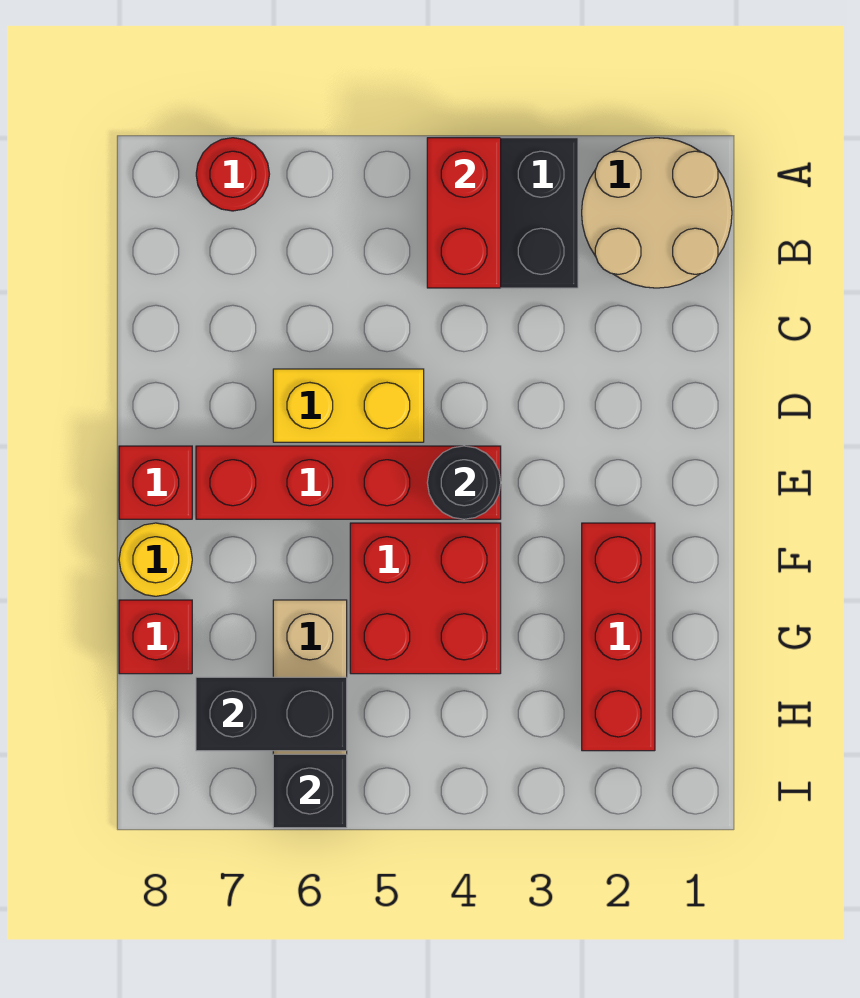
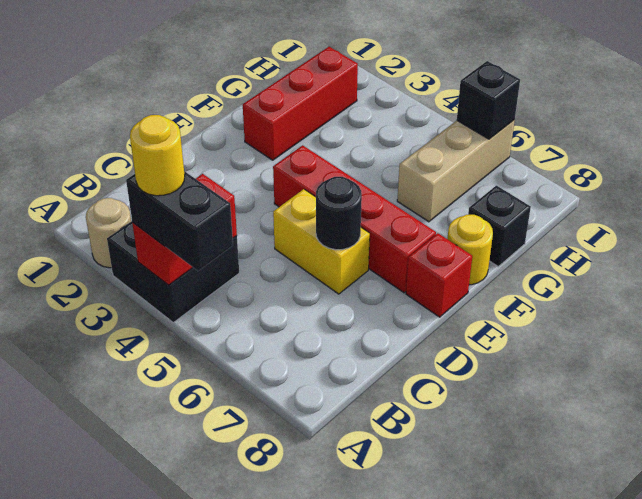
tan round brick A1:B2 level 1 -> tan round brick A2 level 1
none -> yellow round brick A4 level 4
red round brick A7 level 1 -> none
black round brick E4 level 2 -> black round brick D6 level 2
red brick F4:G5 level 1 -> none
red brick G8 level 1 -> black brick G8 level 1
black brick H6:H7 level 2 -> black brick A4:A5 level 3

